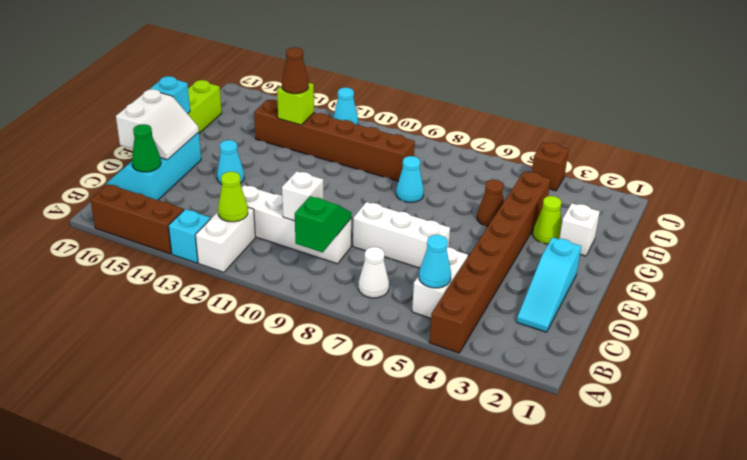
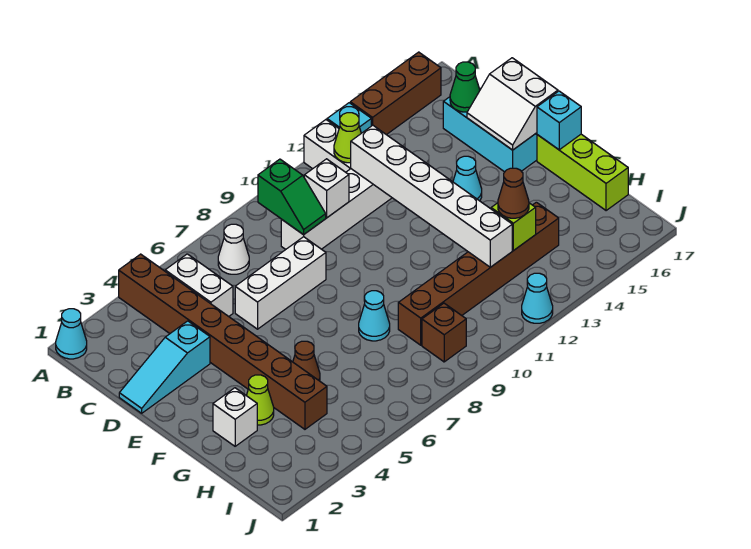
cyan cone B5 level 2 -> cyan cone A1 level 1
cyan slope C2:E2 level 1 top E -> cyan slope D1:D3 level 1 top 3
none -> white brick C12:H12 level 2
brown brick J4 level 1 -> brown brick I9 level 1

